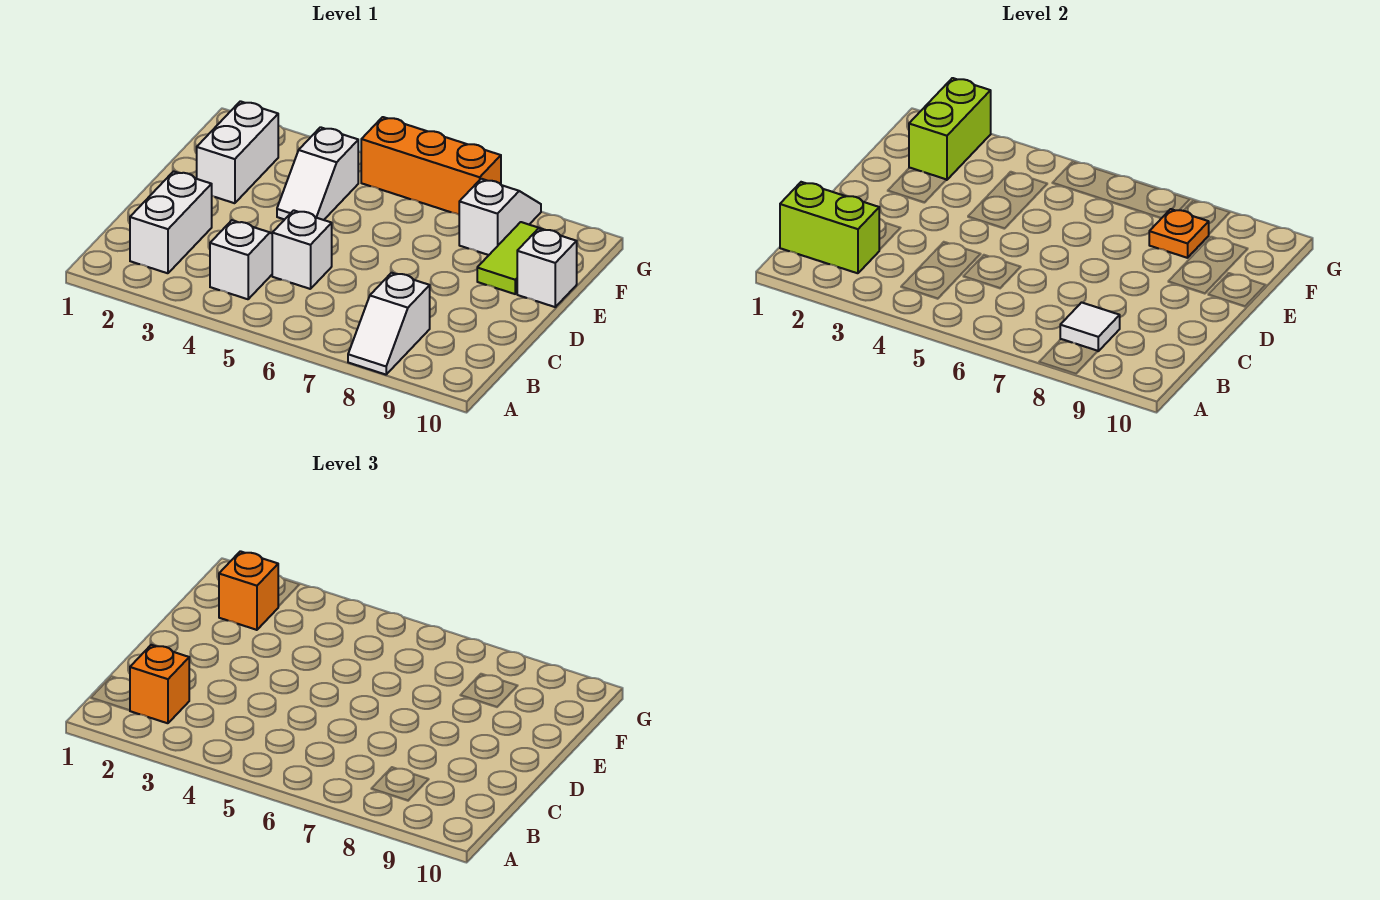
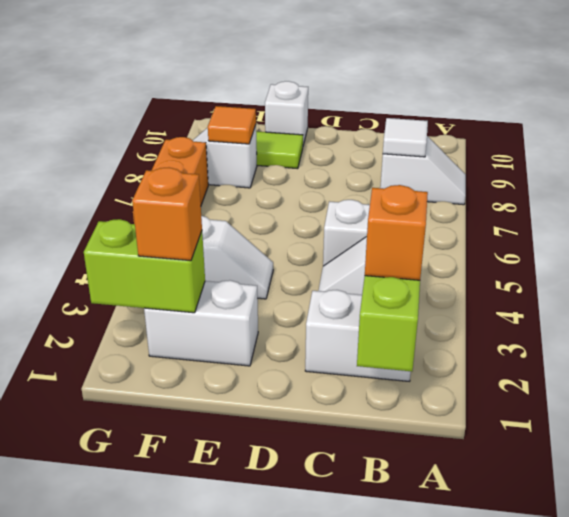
orange plate F8 level 2 -> orange tile F8 level 2

